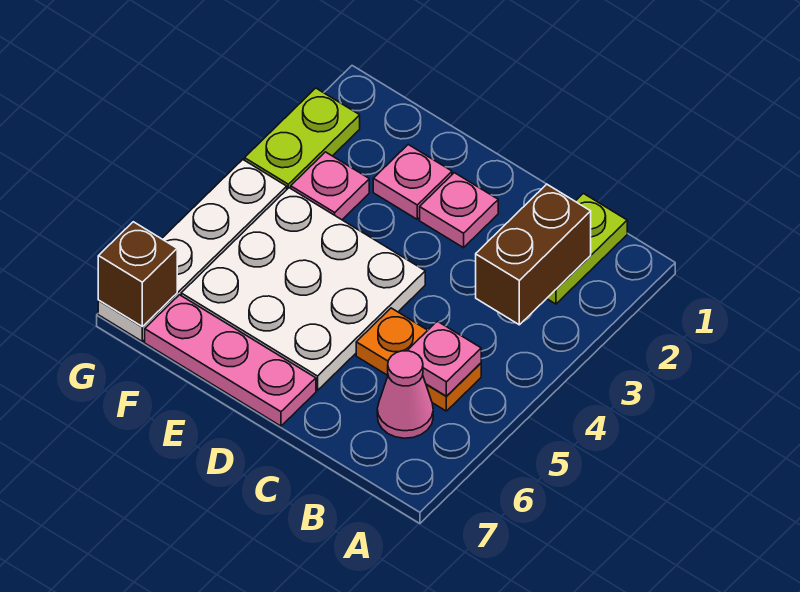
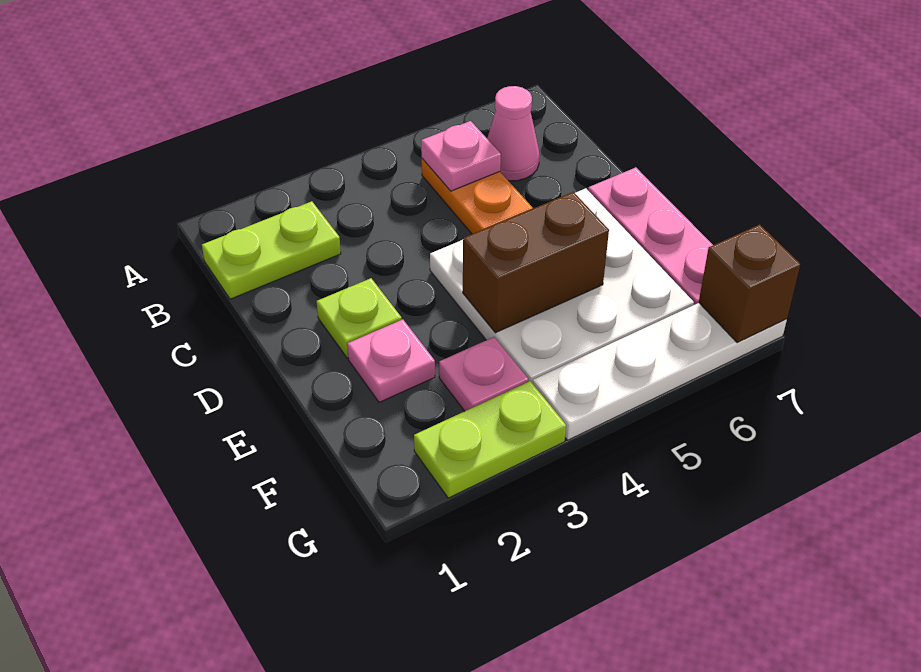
brown brick B2:B3 level 2 -> brown brick E4:E5 level 2
pink plate D2 level 1 -> lime plate D2 level 1

